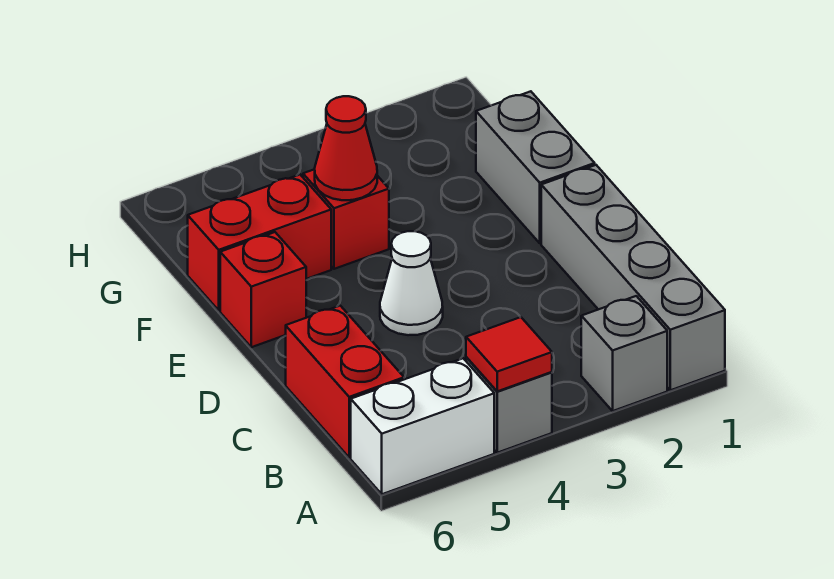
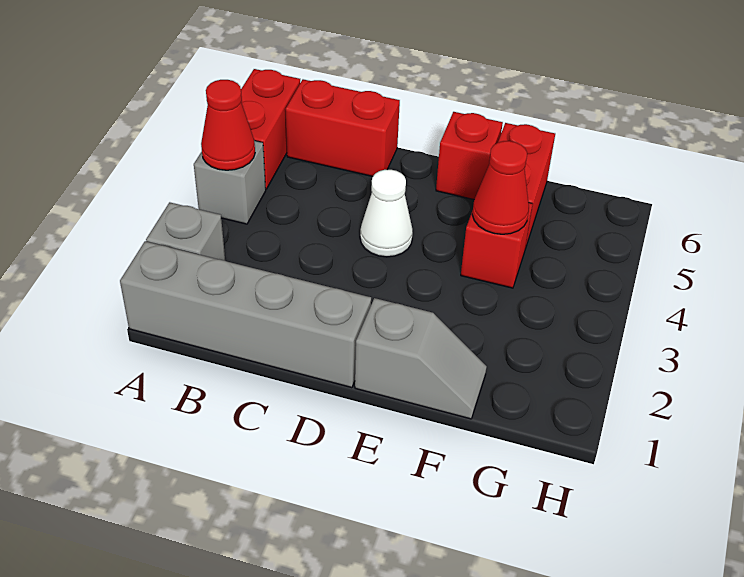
red tile A4 level 2 -> red cone A4 level 2
white brick A5:A6 level 1 -> red brick A5:A6 level 1
grey brick E1:F1 level 1 -> grey slope E1:F1 level 1 top E

